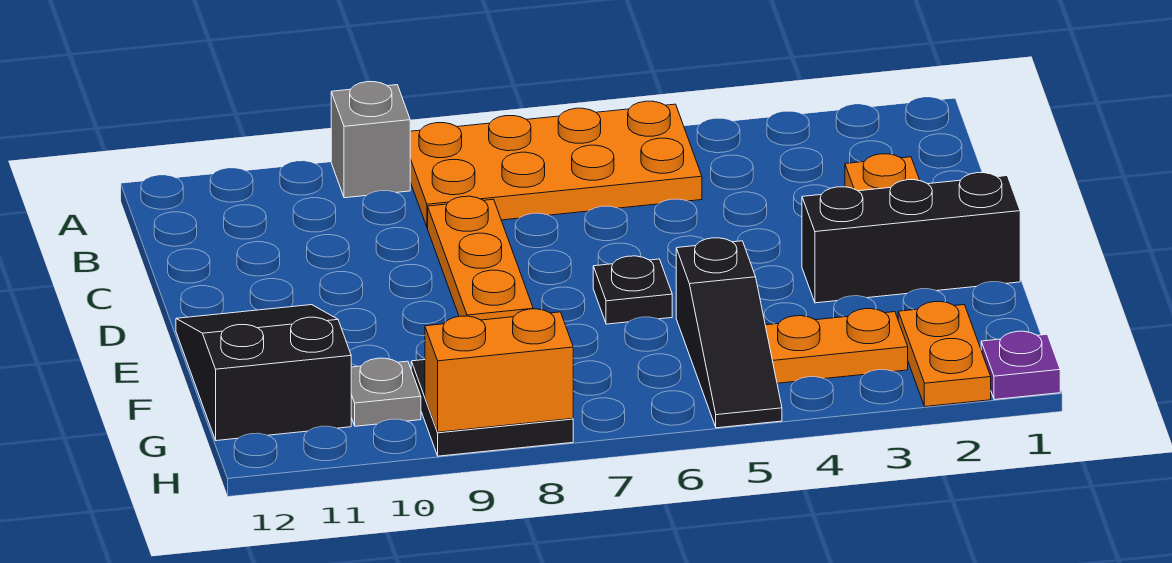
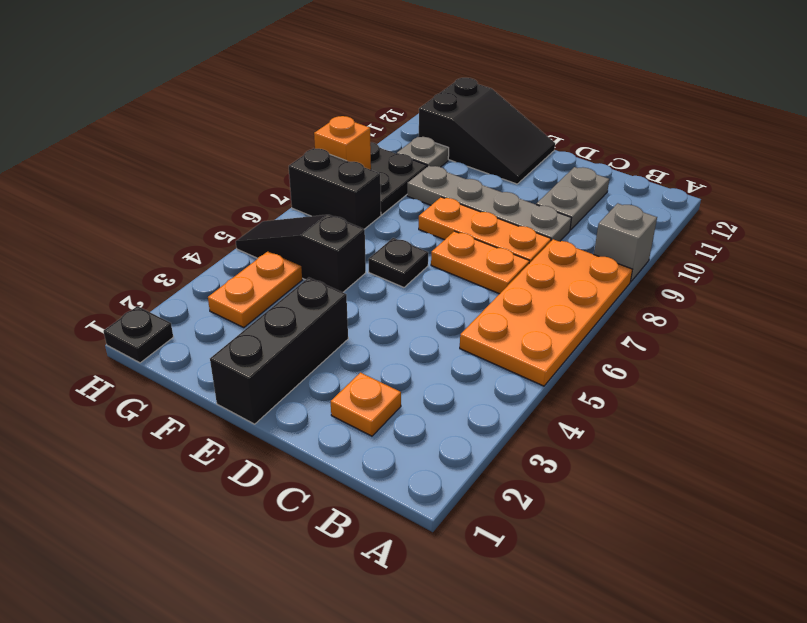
none -> grey plate C9:F9 level 1
none -> grey plate C10:C11 level 1
orange plate G2:H2 level 1 -> orange plate C7:D7 level 1
none -> black brick G7:H7 level 1
purple plate H1 level 1 -> black plate H1 level 1
orange brick H8:H9 level 2 -> orange brick H8 level 2

